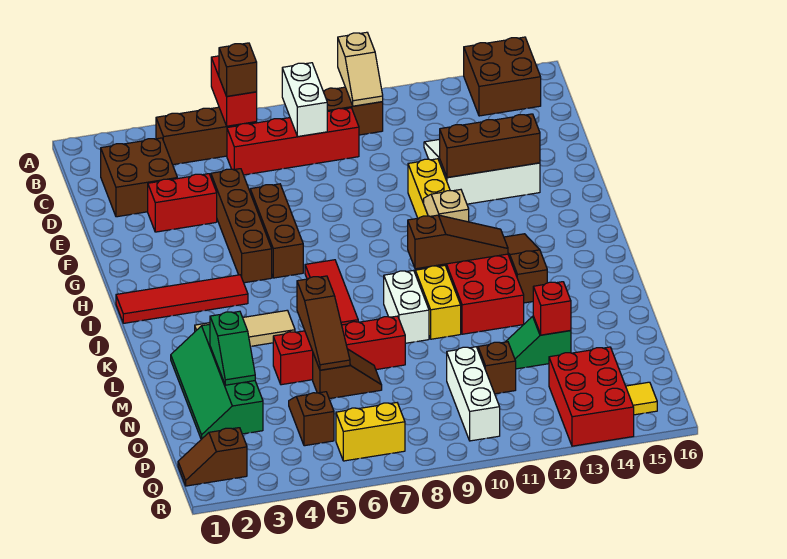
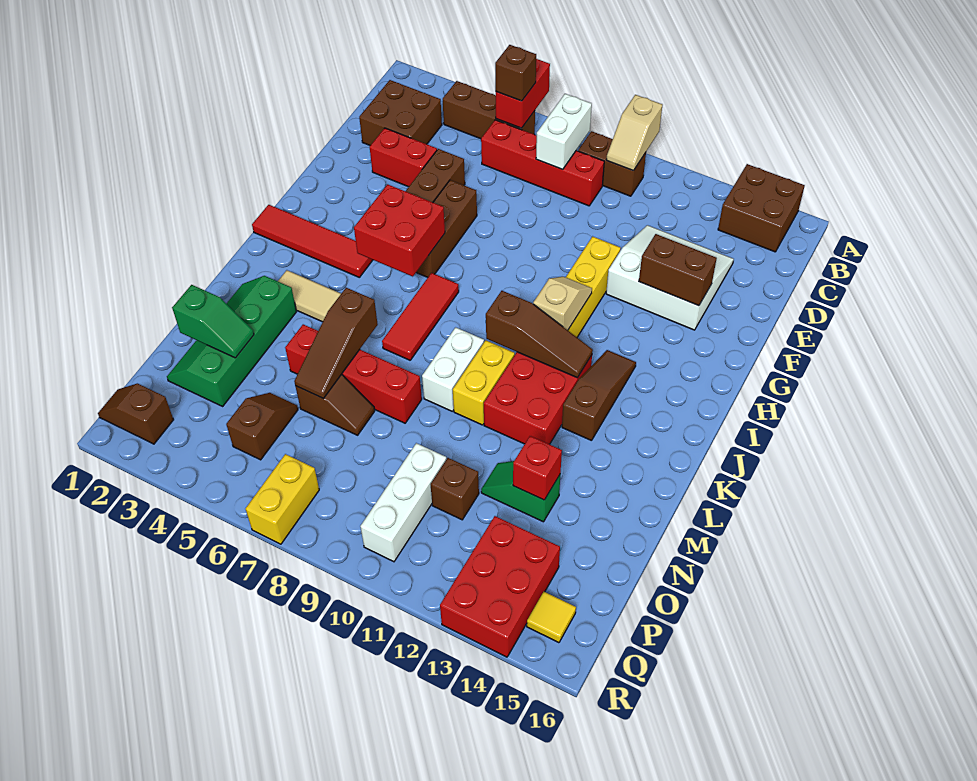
brown brick F12:F14 level 2 -> brown brick F13:F14 level 2
none -> red brick H5:I6 level 2
green slope M3:N3 level 2 top M -> green slope N2:N3 level 2 top 2
yellow brick Q6:Q7 level 1 -> yellow brick Q7:R7 level 1

